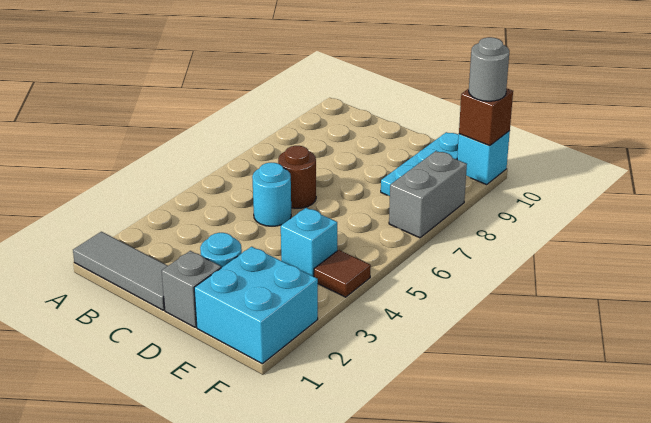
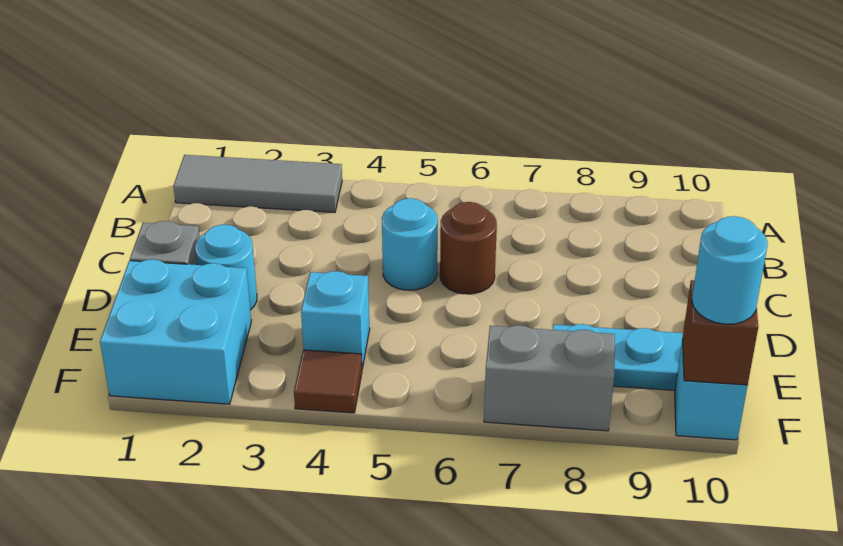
grey tile A1:C1 level 1 -> grey tile A1:A3 level 1
grey round brick F10 level 3 -> cyan round brick F10 level 3

